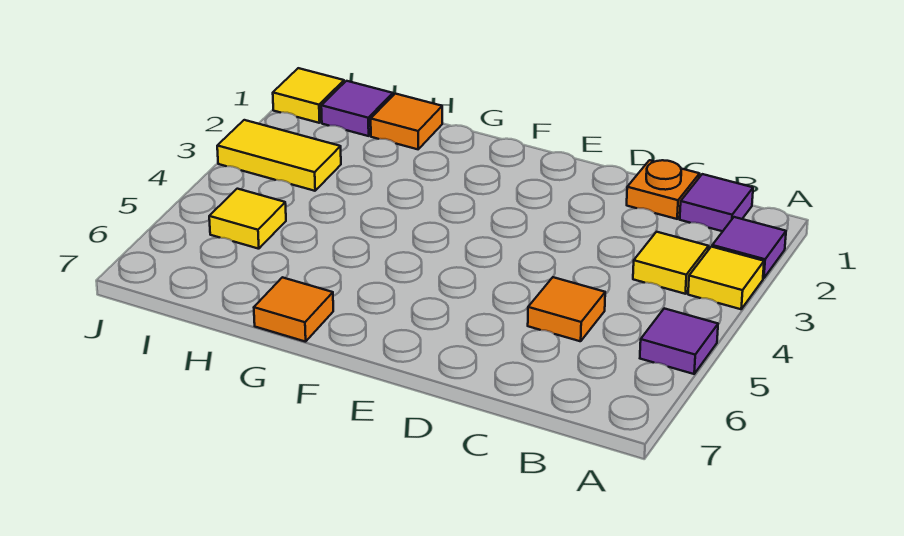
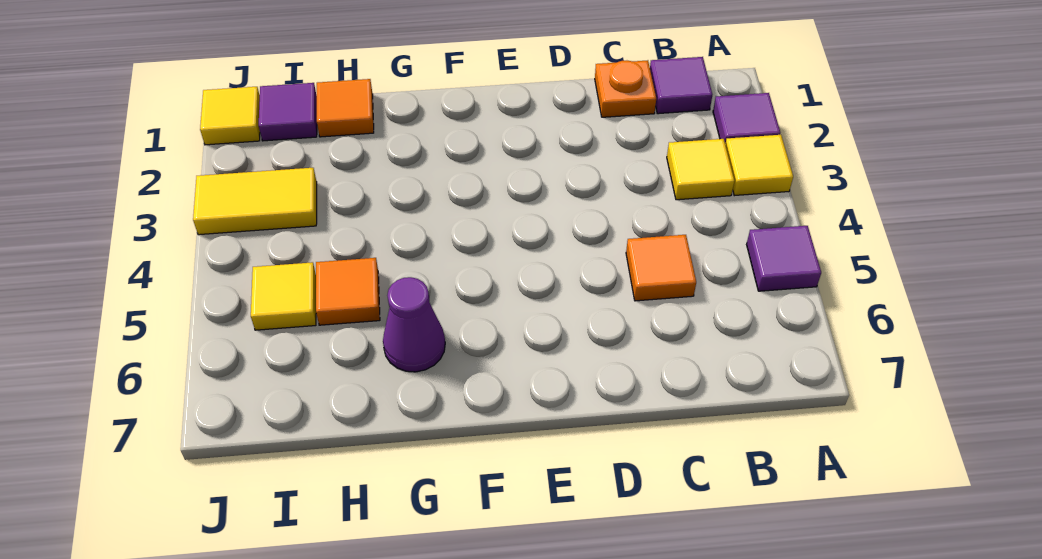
none -> purple cone G6 level 1
orange tile G7 level 1 -> orange tile H5 level 1

